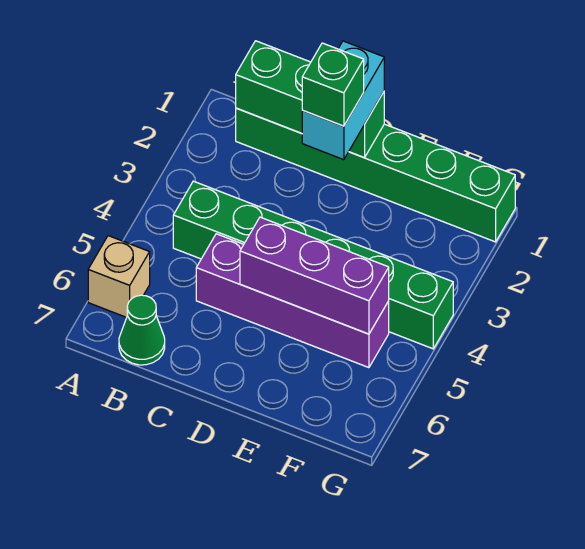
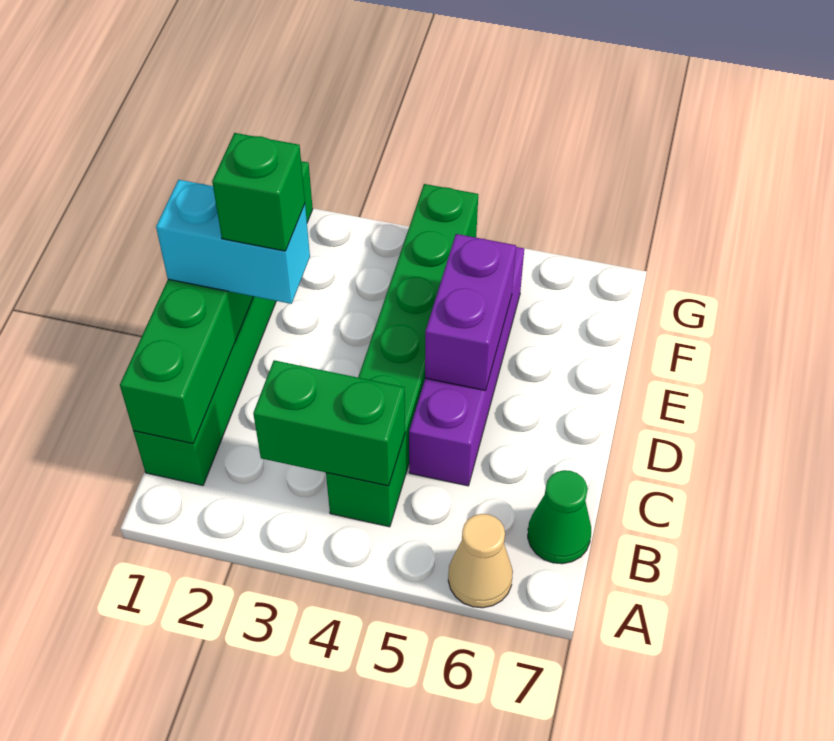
tan brick A6 level 1 -> tan cone A6 level 1
none -> green brick B3:B4 level 2
purple brick D5:F5 level 2 -> purple brick D5:E5 level 2

